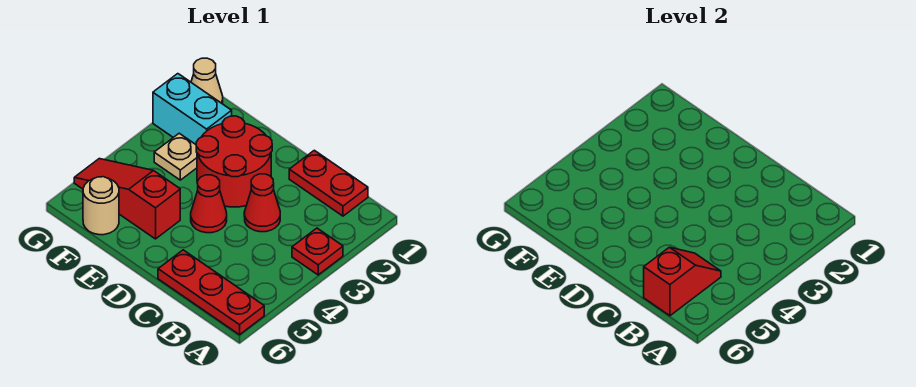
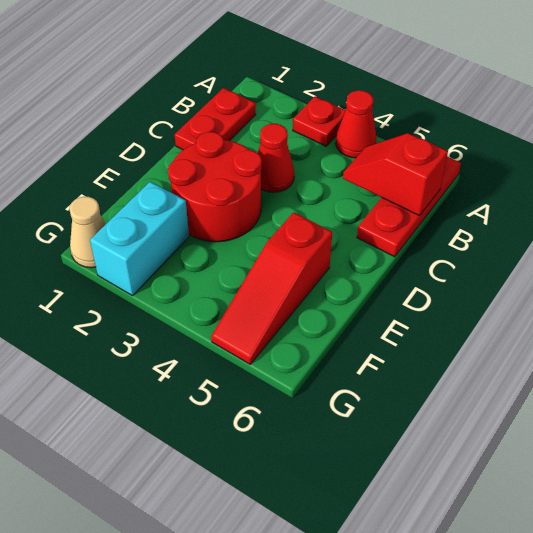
red cone D4 level 1 -> red cone A4 level 1
tan plate F3 level 1 -> none
tan round brick F6 level 1 -> none

